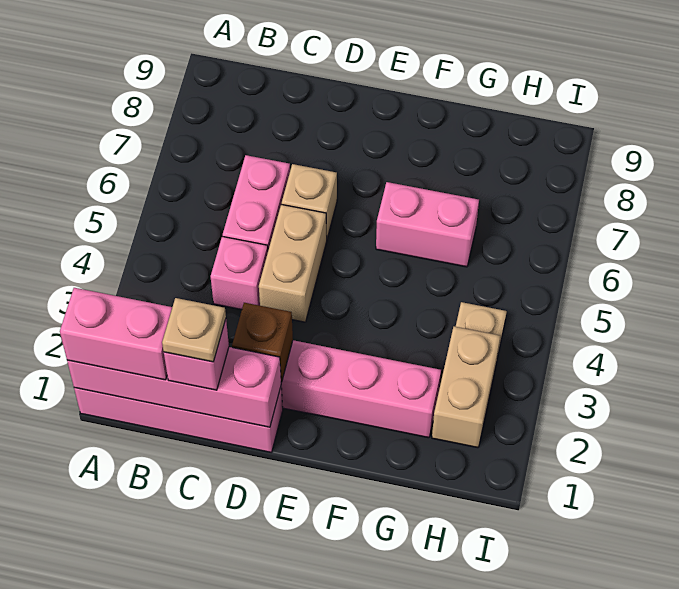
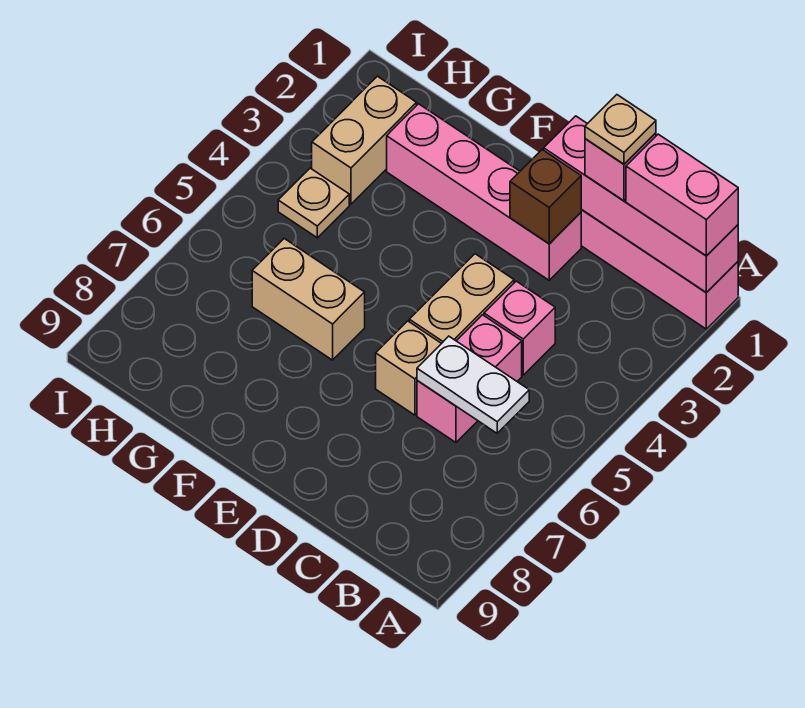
none -> white plate B6:C6 level 2
pink brick F6:G6 level 1 -> tan brick F6:G6 level 1

